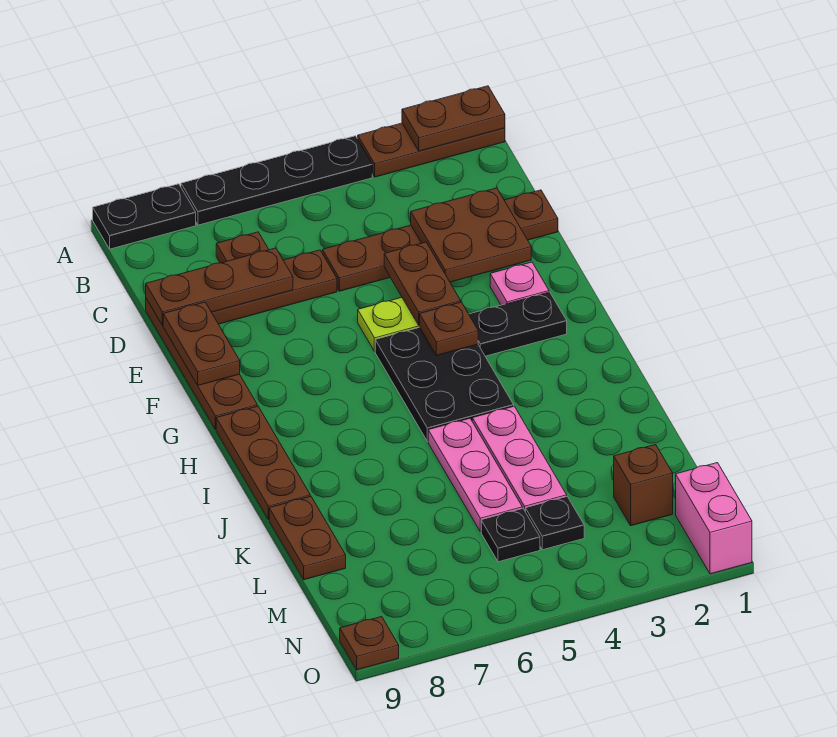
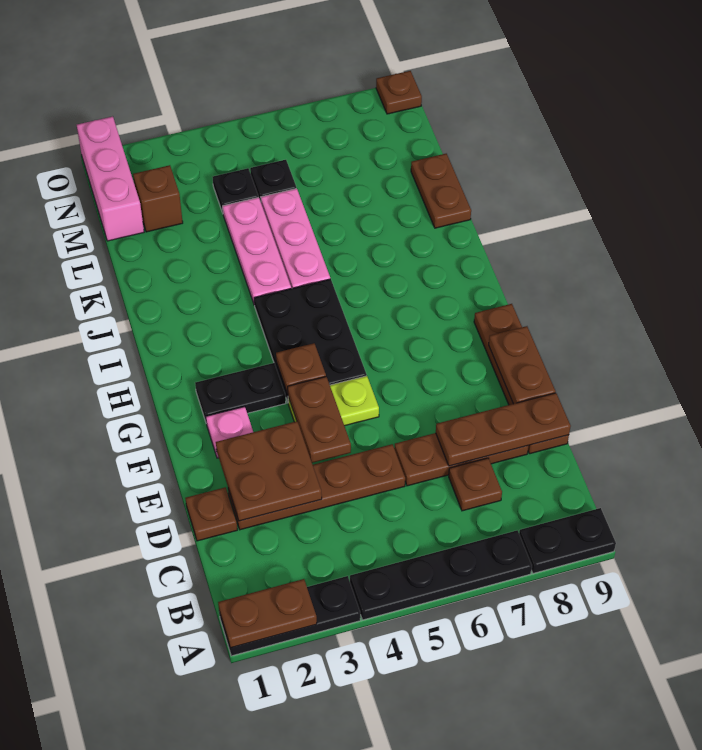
brown plate A1:A3 level 1 -> black plate A1:A3 level 1
brown plate H9:J9 level 1 -> none
pink brick N1:O1 level 1 -> pink brick M1:O1 level 1

